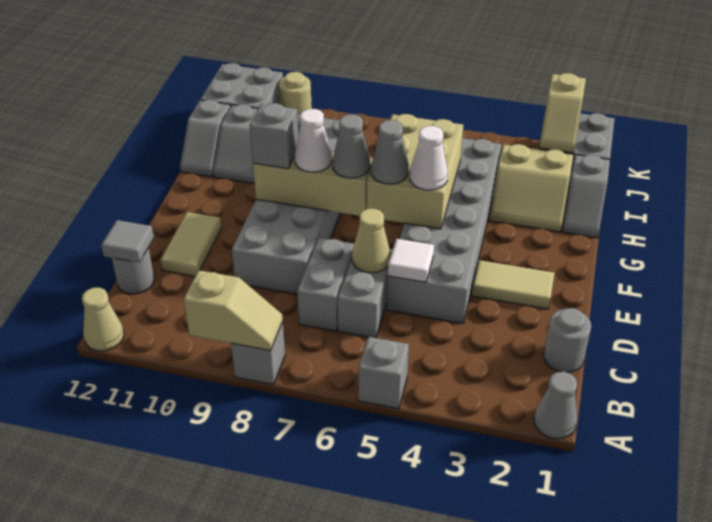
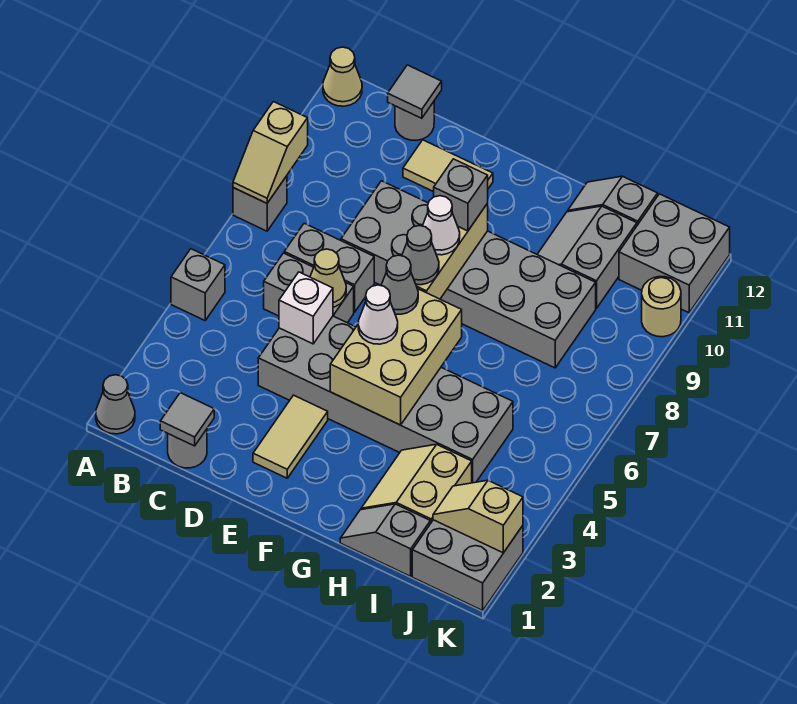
none -> grey tile C1 level 2
white tile D5 level 2 -> white brick D5 level 2
tan brick F5:H6 level 2 -> tan brick F4:G6 level 2

